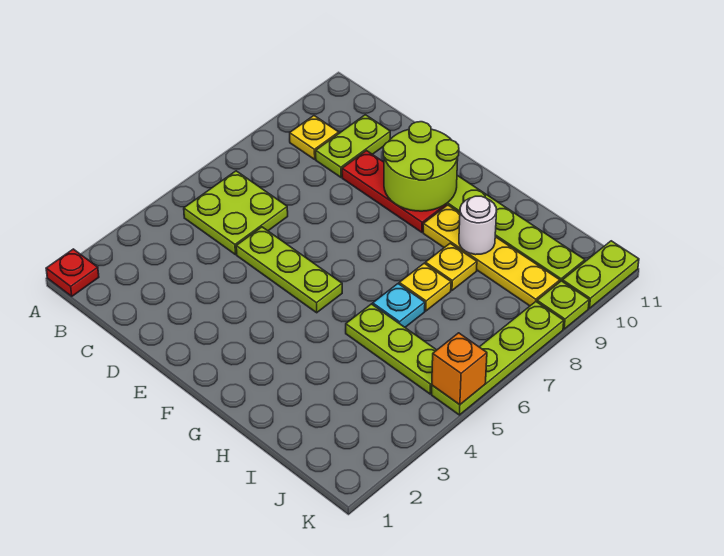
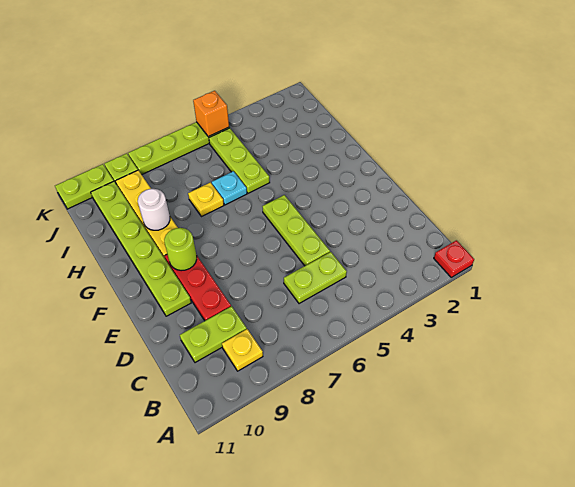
lime plate B5:C6 level 1 -> lime plate C5:C6 level 1
lime round brick E9:F10 level 2 -> lime round brick F9 level 2
yellow plate H8 level 1 -> none

